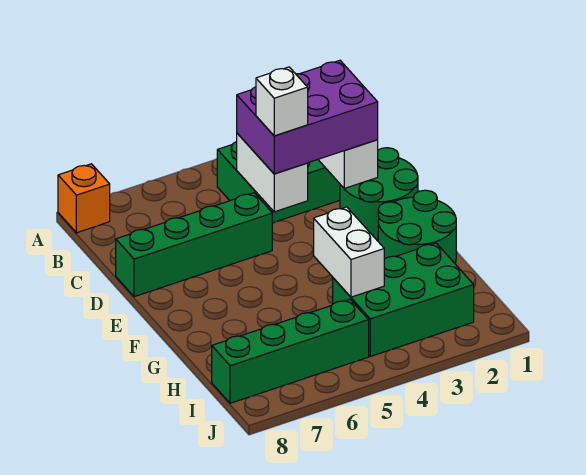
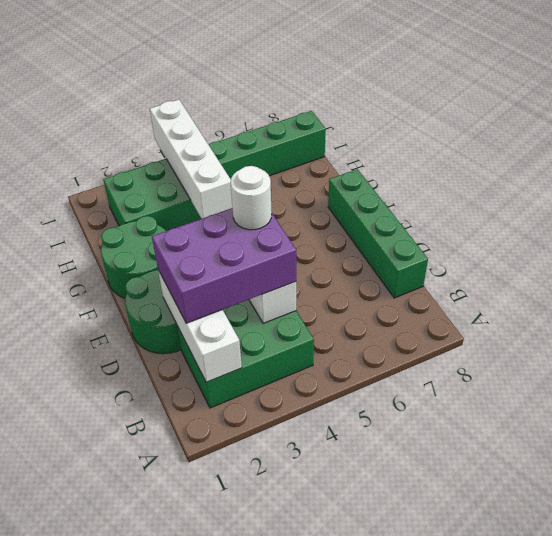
orange brick A8 level 1 -> none
white brick D4 level 4 -> white round brick D4 level 4
green brick D5:D8 level 1 -> green brick C8:F8 level 1
white brick G4:H4 level 2 -> white brick G4:J4 level 2

